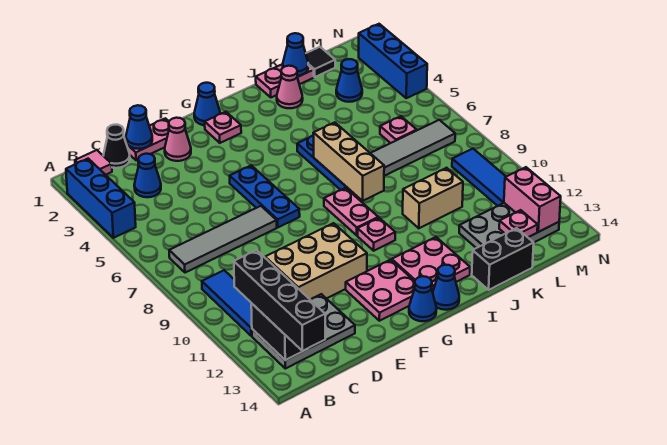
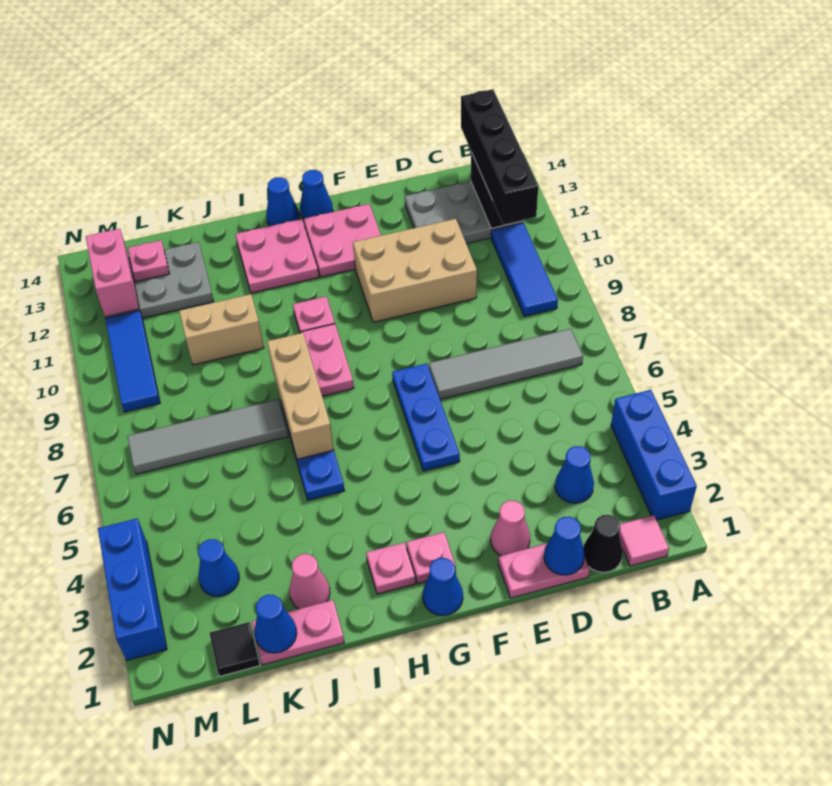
black brick J14:K14 level 1 -> none
pink plate L6 level 1 -> pink plate H2 level 1

